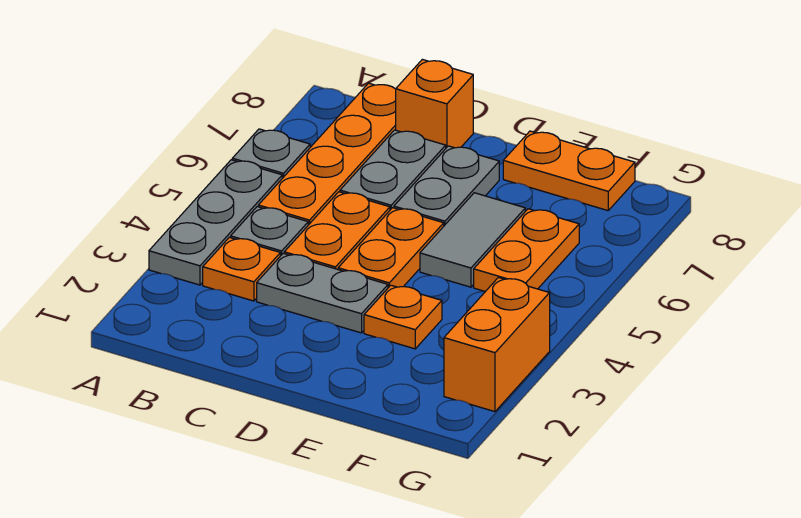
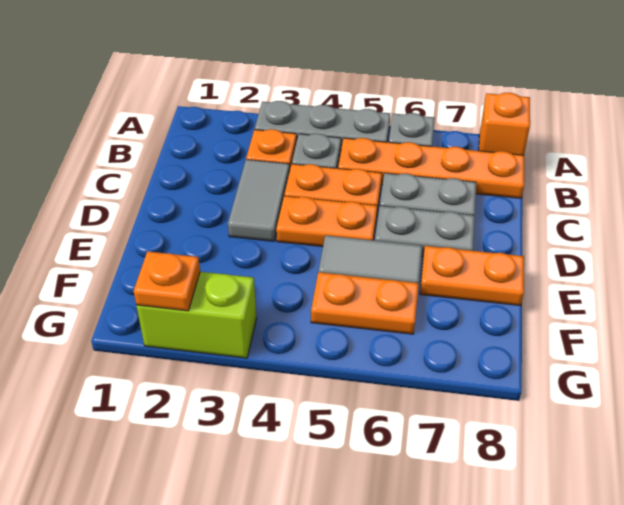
grey plate C3:D3 level 1 -> grey tile C3:D3 level 1
orange brick C8 level 1 -> orange brick A8 level 1
orange plate E3 level 1 -> orange plate G2 level 2
orange plate E8:F8 level 1 -> orange plate E7:E8 level 1
orange brick G2:G3 level 1 -> lime brick G2:G3 level 1

